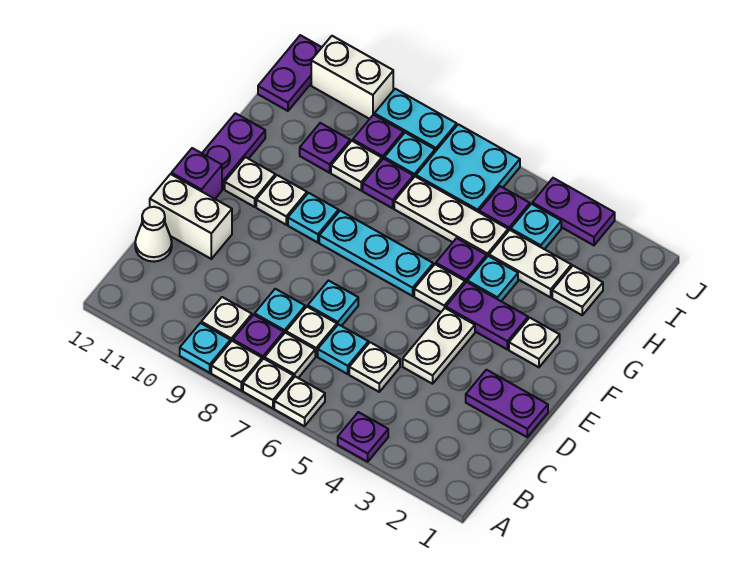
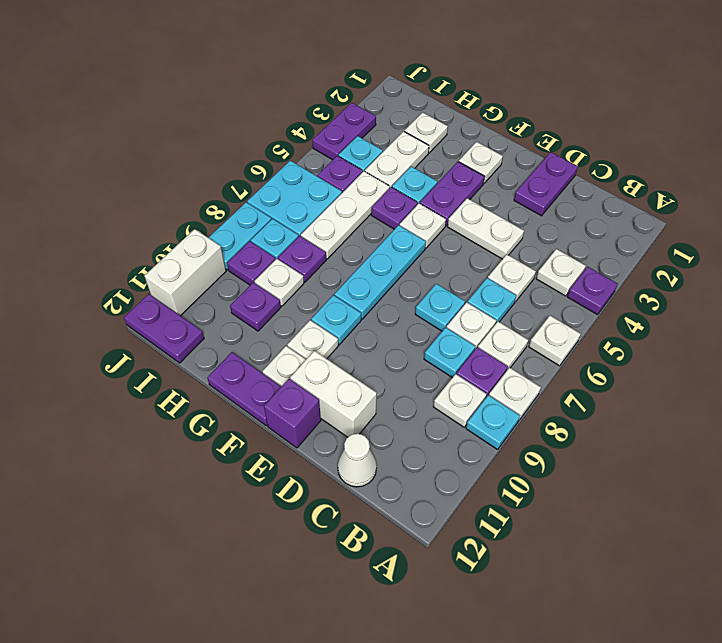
white plate A7 level 1 -> white plate B4 level 1
white brick D11:D12 level 1 -> white brick D11:E11 level 1

